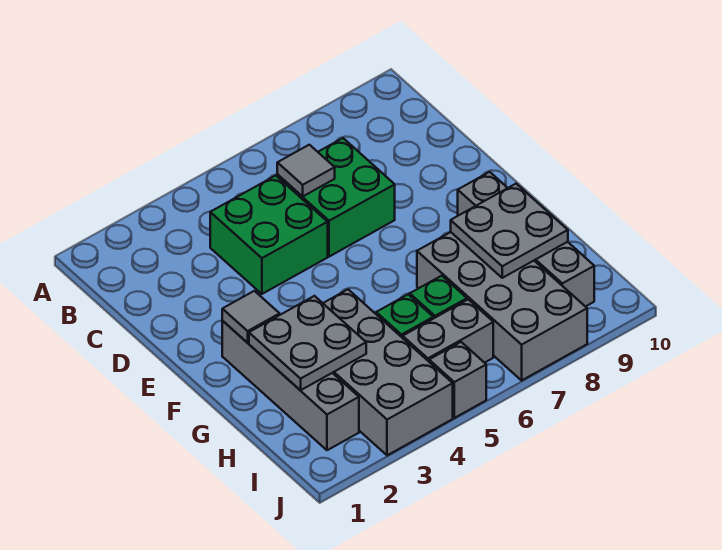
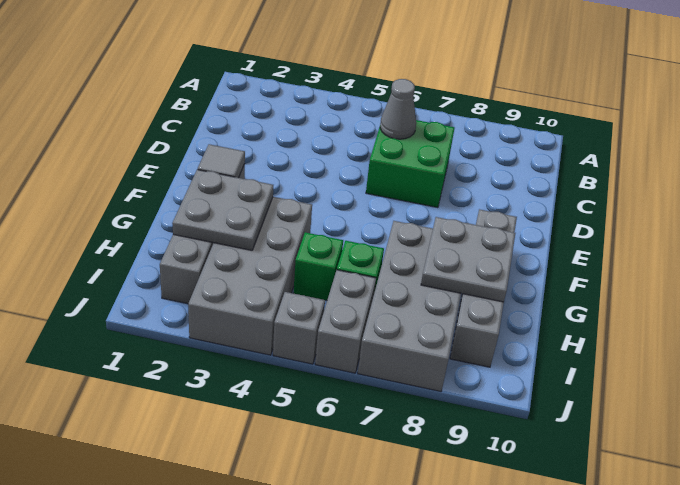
green brick C4:D5 level 1 -> none
grey tile C6 level 2 -> grey cone C6 level 2
grey brick I5:I6 level 1 -> grey brick I6:J6 level 1

